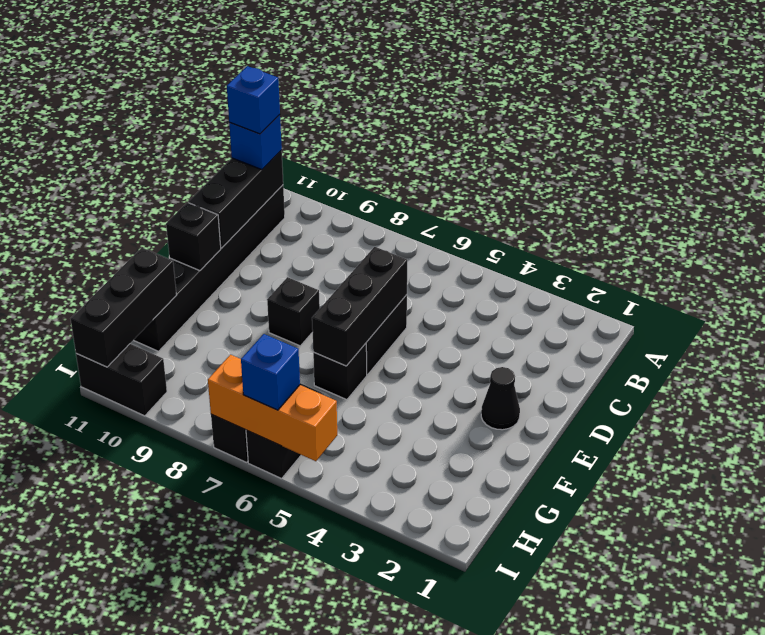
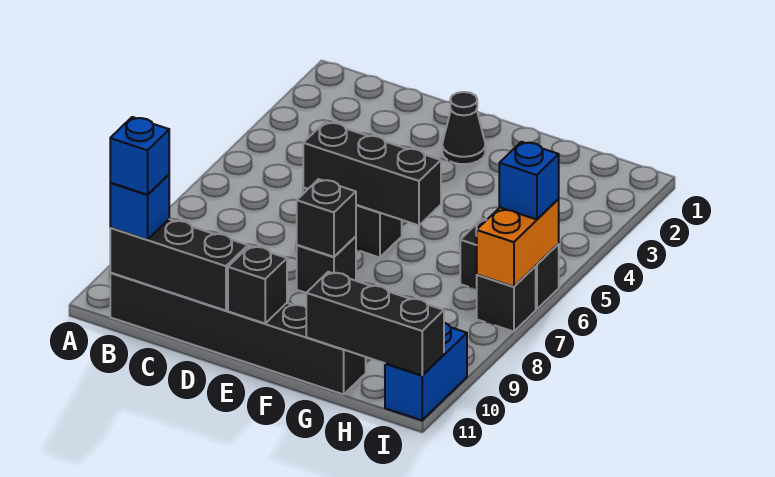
black brick F6 level 1 -> black brick E8 level 2
orange brick I5:I7 level 2 -> orange brick I6:I7 level 2
black brick I10:I11 level 1 -> blue brick I10:I11 level 1

